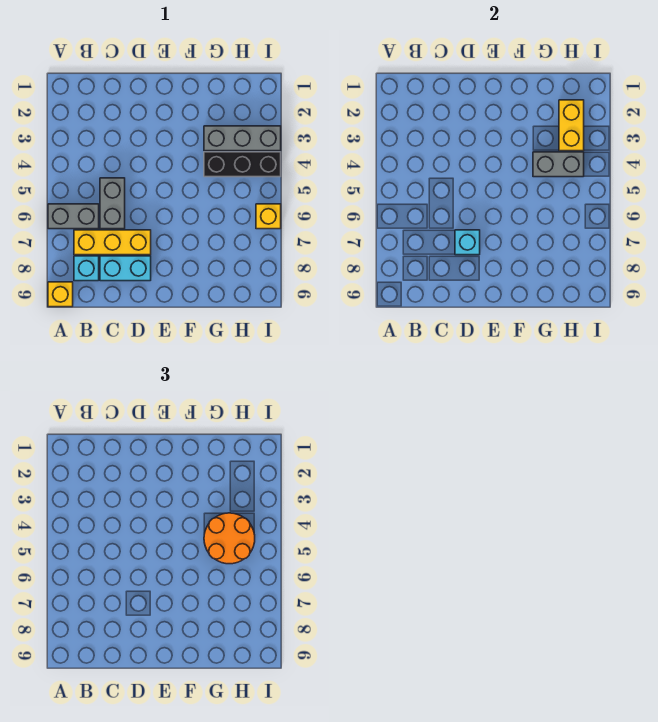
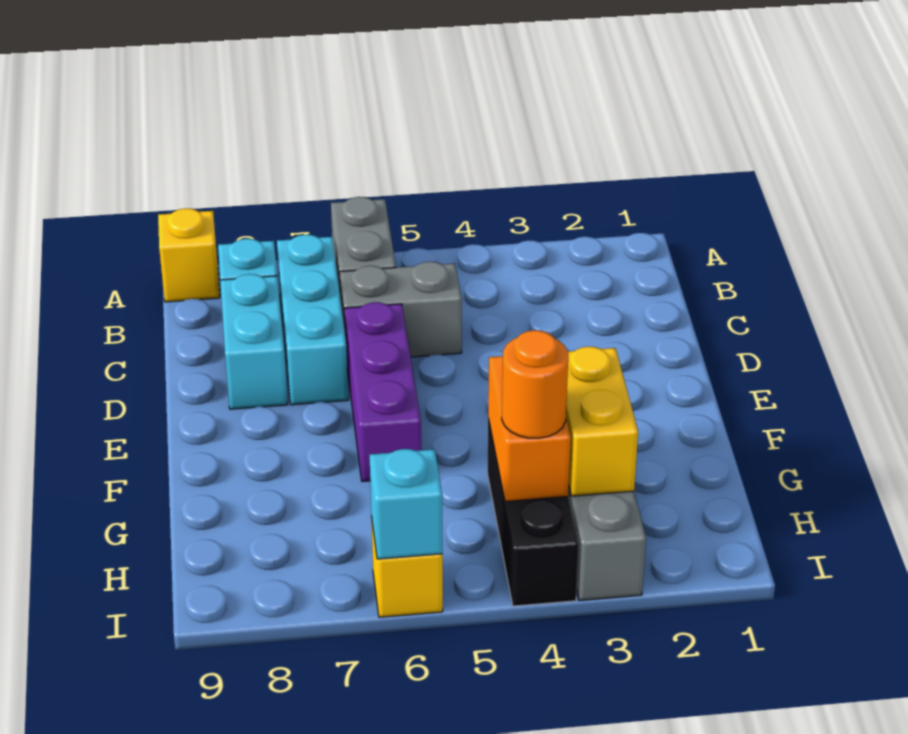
yellow brick B7:D7 level 1 -> cyan brick B7:D7 level 1
none -> purple brick D6:F6 level 1
cyan brick D7 level 2 -> cyan brick I6 level 2
grey brick G4:H4 level 2 -> orange brick G4:H4 level 2
orange round brick G4:H5 level 3 -> orange round brick H4 level 3
yellow brick H2:H3 level 2 -> yellow brick G3:H3 level 2

